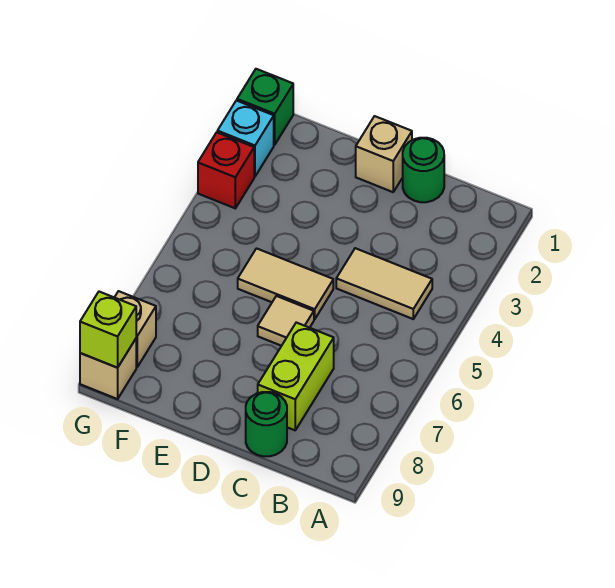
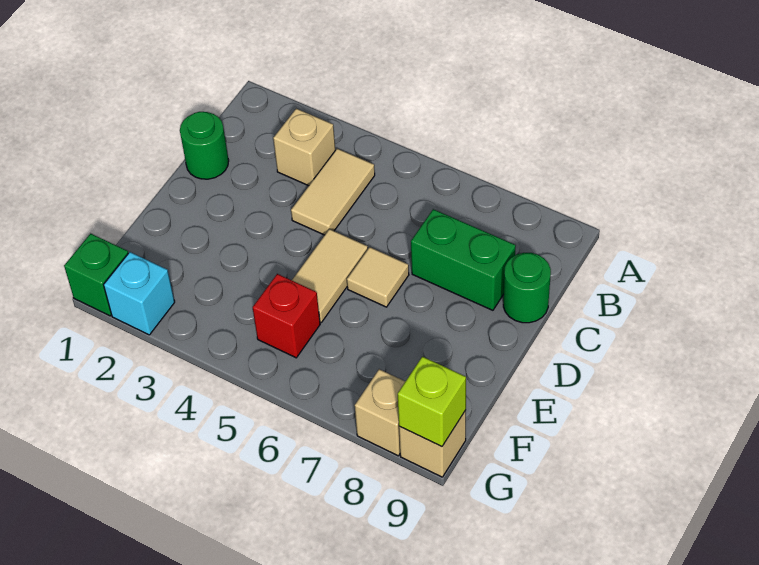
lime brick C7:C8 level 1 -> green brick C7:C8 level 1
tan brick D1 level 1 -> tan brick B3 level 1
red brick G3 level 1 -> red brick F5 level 1

